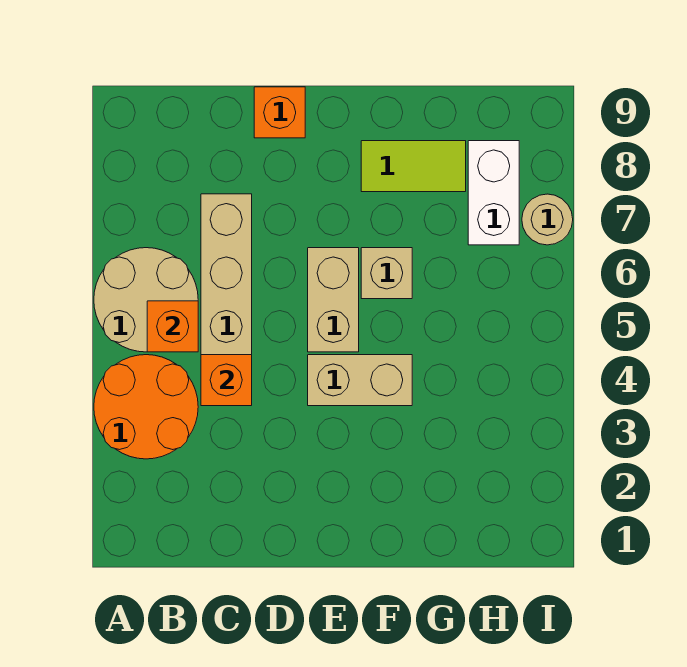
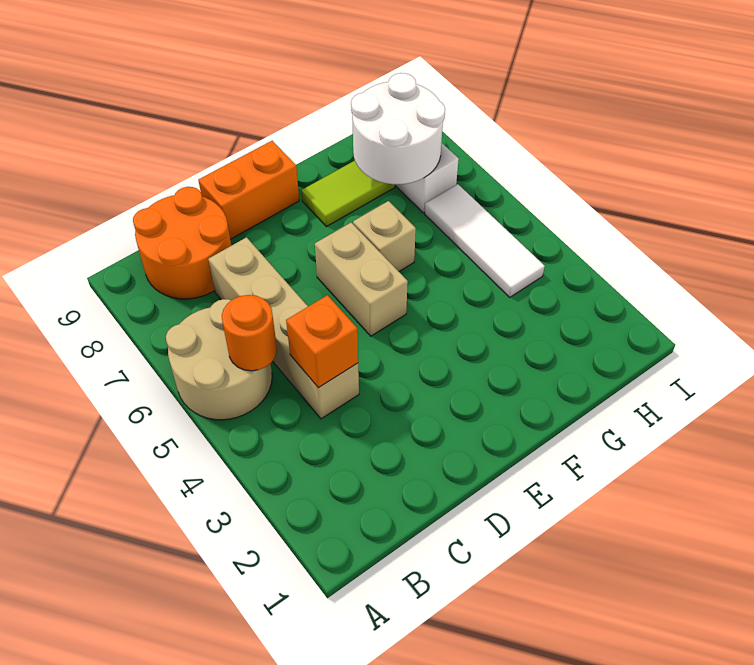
orange round brick A3:B4 level 1 -> orange round brick B8:C9 level 1
orange brick B5 level 2 -> orange round brick B5 level 2
orange brick D9 level 1 -> orange brick D9:E9 level 1
tan brick E4:F4 level 1 -> none
none -> white round brick G7:H8 level 2
none -> white tile H4:H6 level 1
tan round brick I7 level 1 -> none

